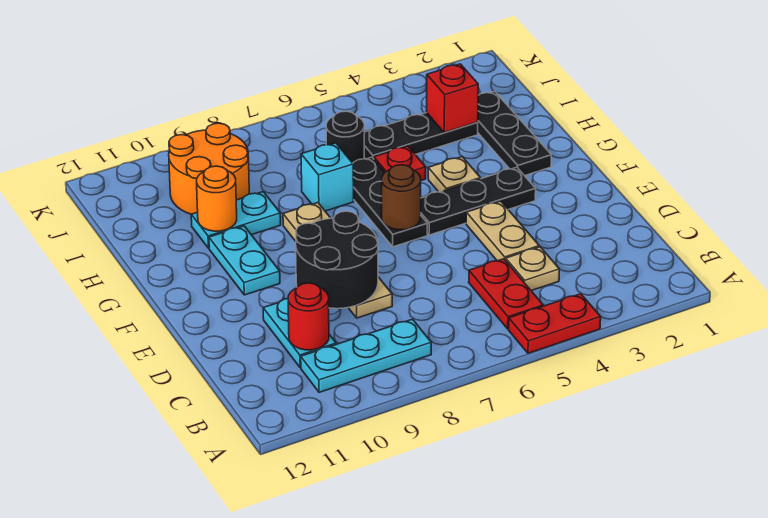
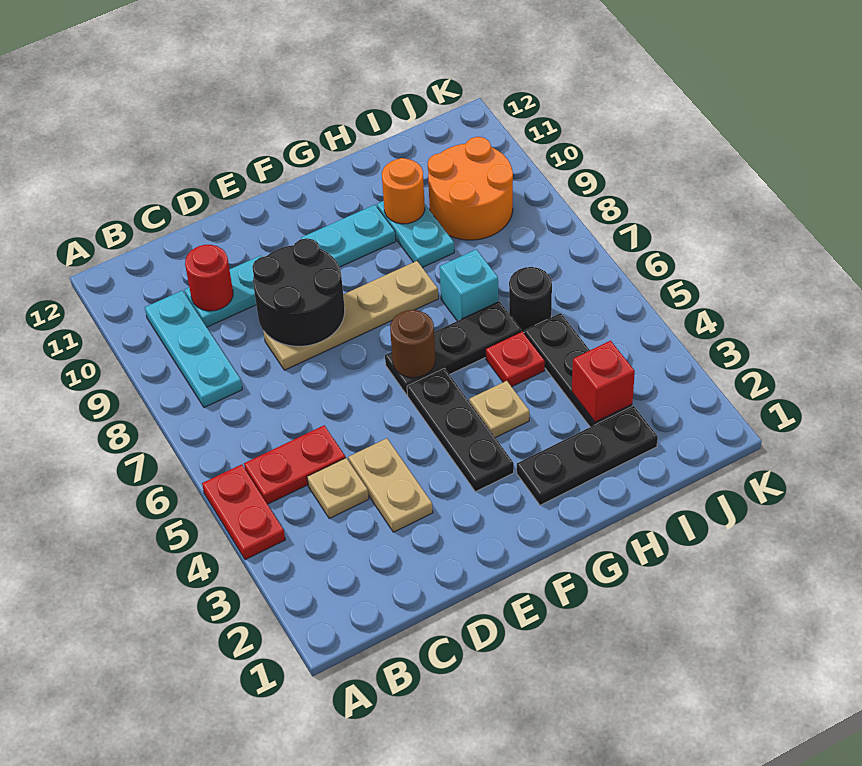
tan plate D4:E4 level 1 -> tan plate D3:D4 level 1

